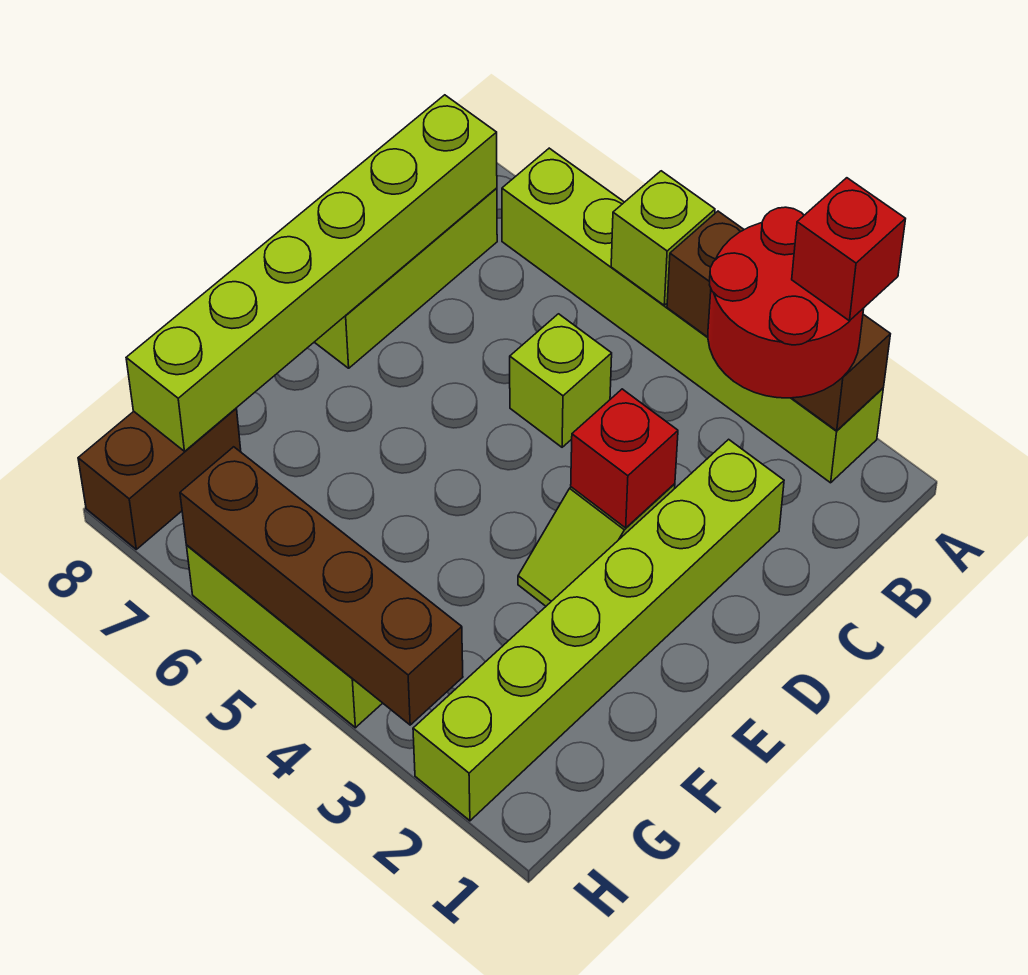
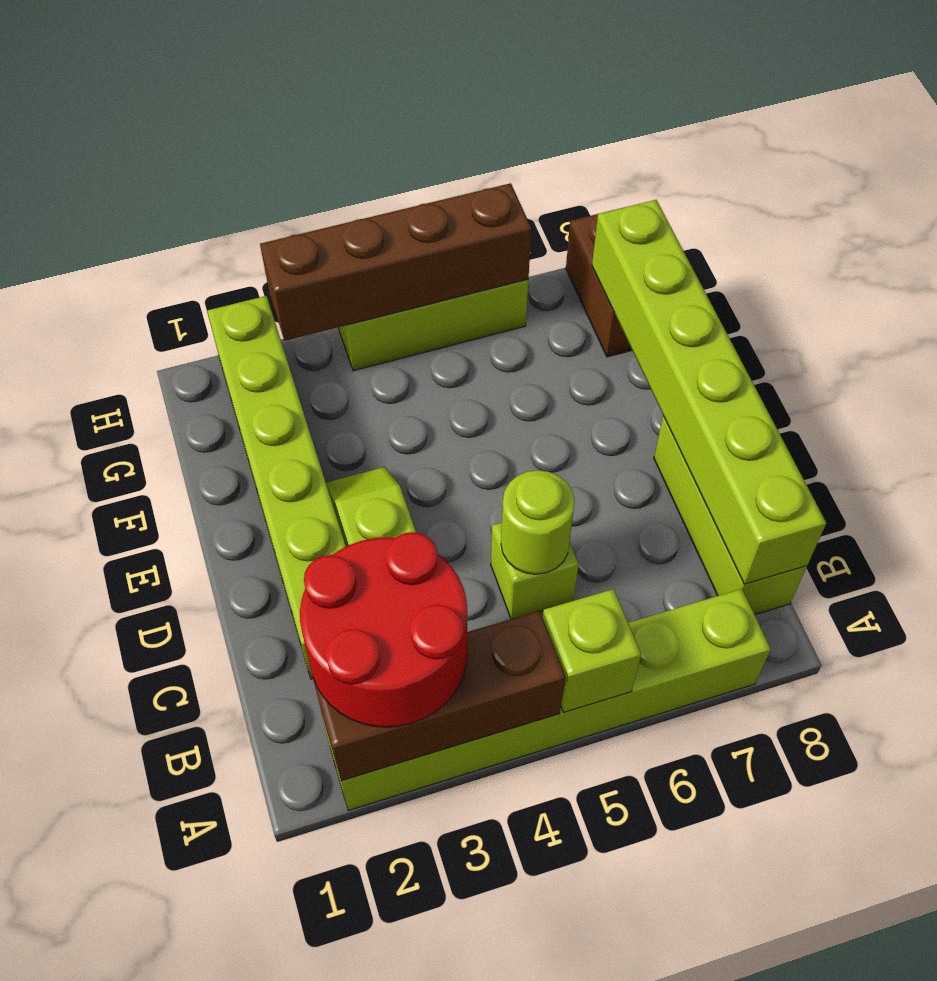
red brick A2 level 4 -> none
none -> lime round brick C5 level 2
red brick D3 level 2 -> none

